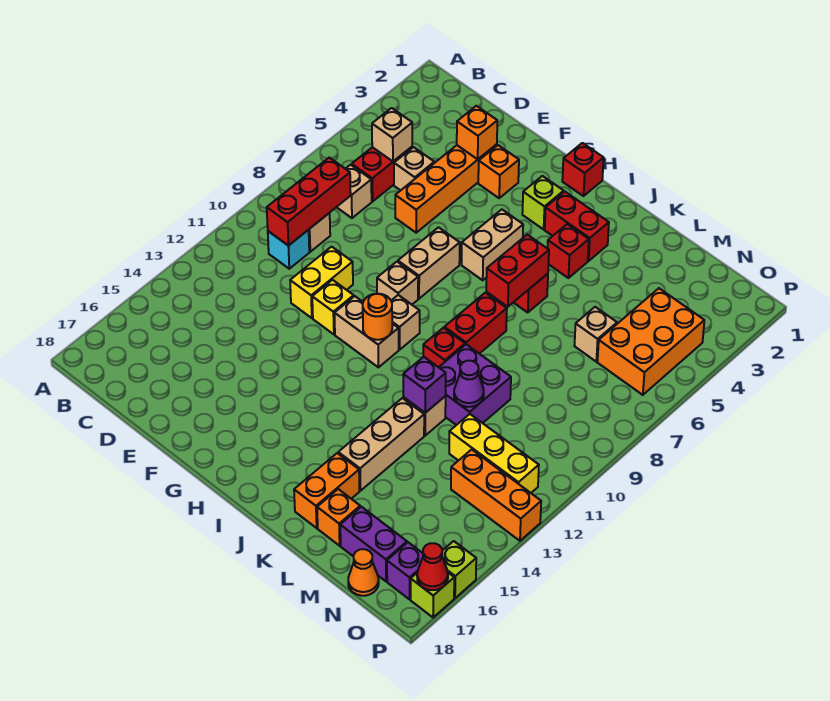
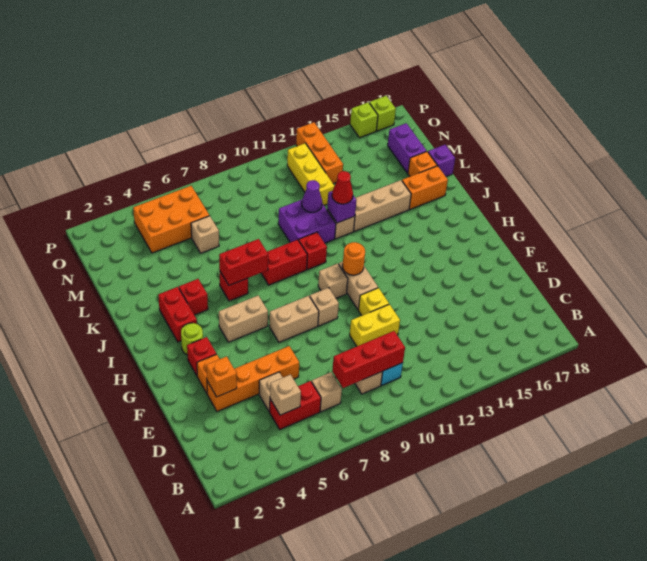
red brick H1 level 1 -> red brick G3 level 1
lime brick H3 level 1 -> lime round brick H3 level 1
orange cone N18 level 1 -> none
purple brick O17 level 1 -> purple brick L18 level 1
red cone P17 level 2 -> red cone K12 level 3

